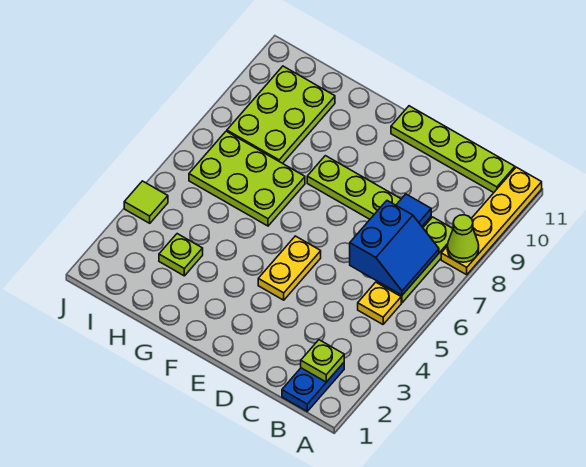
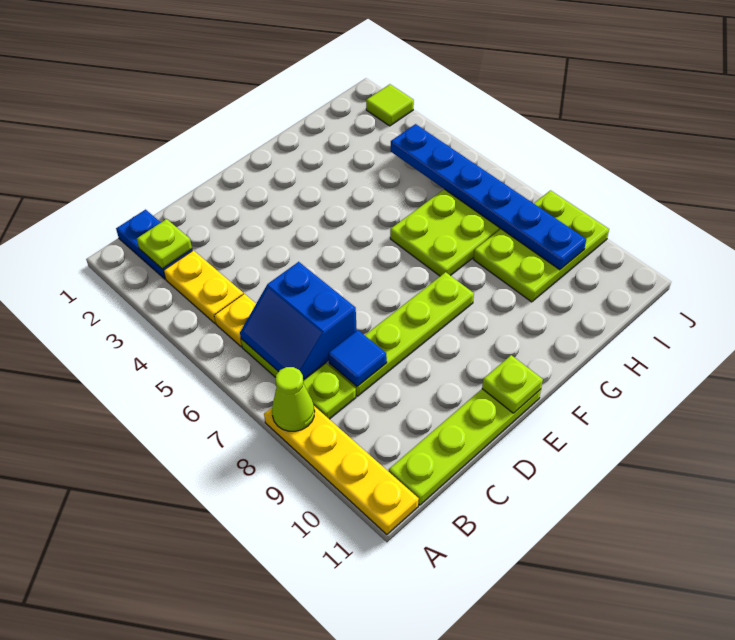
yellow plate E4:E5 level 1 -> yellow plate B3:B4 level 1
lime plate H3 level 1 -> lime plate E11 level 2
lime plate H8:I10 level 1 -> lime plate H8:J9 level 1
none -> blue plate I4:I9 level 2
lime tile J4 level 1 -> lime tile J2 level 1

